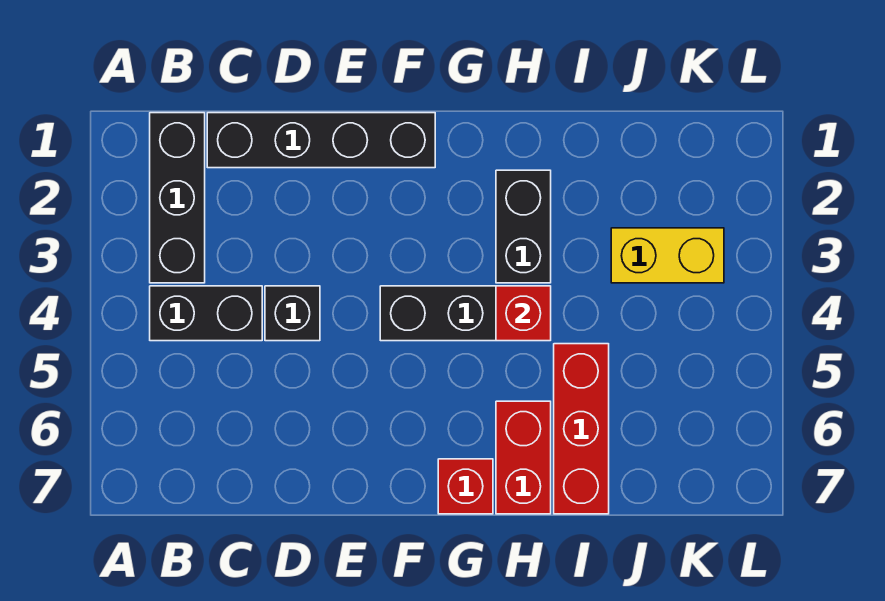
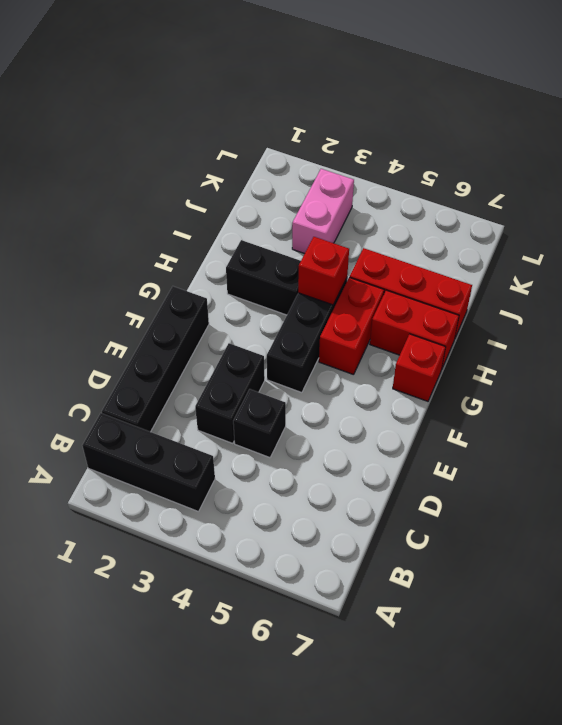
black brick B4:C4 level 1 -> black brick D3:E3 level 1
none -> red brick G5:H5 level 1
yellow brick J3:K3 level 1 -> pink brick J3:K3 level 1

